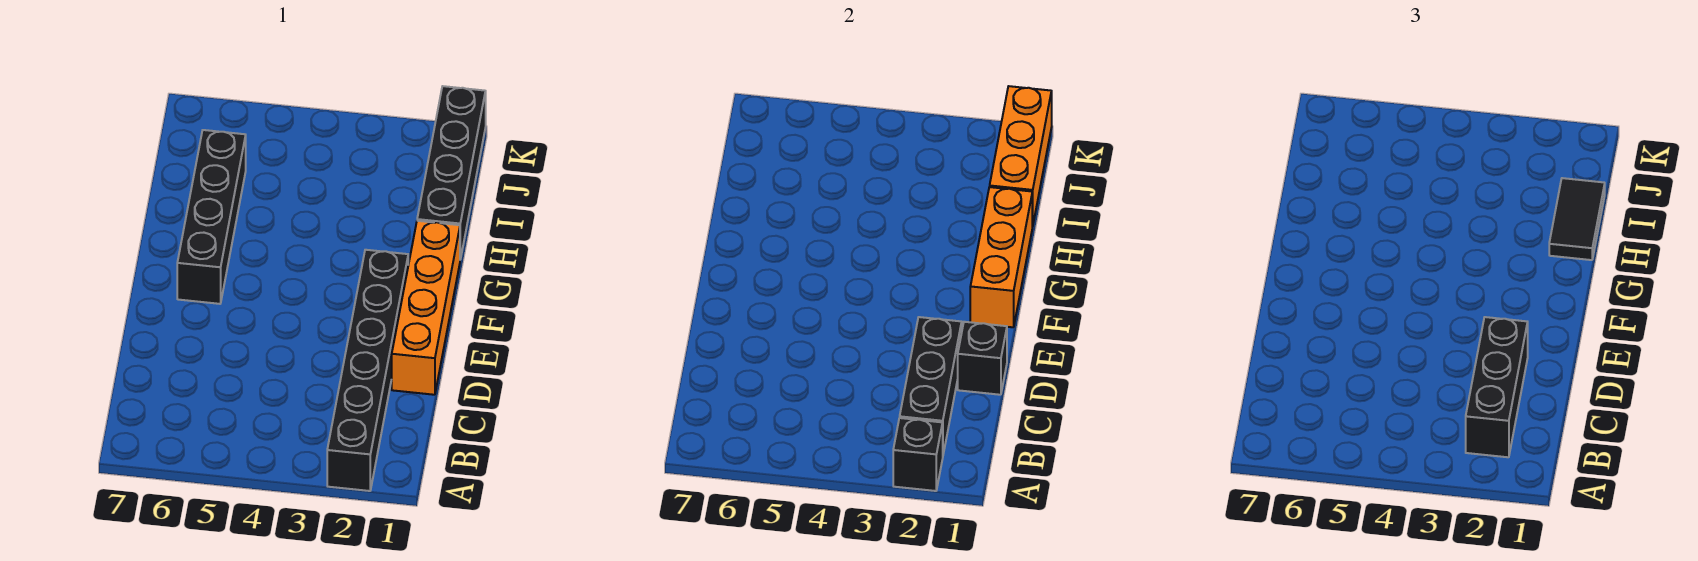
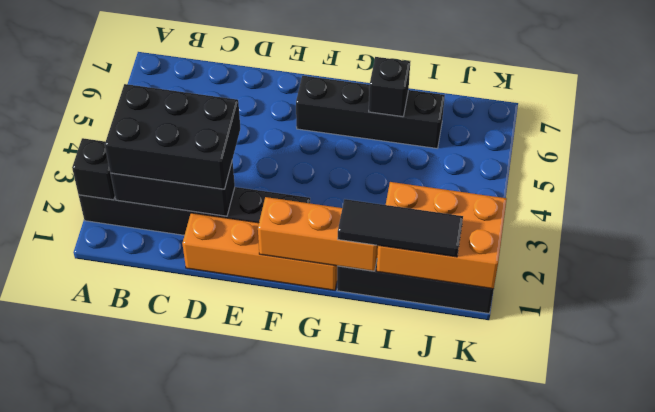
black brick B2:D2 level 3 -> black brick B2:D3 level 3
black brick D1 level 2 -> black brick H6 level 2
black tile H1:I1 level 3 -> black tile H1:J1 level 3
orange brick I1:K1 level 2 -> orange brick I1:K2 level 2

